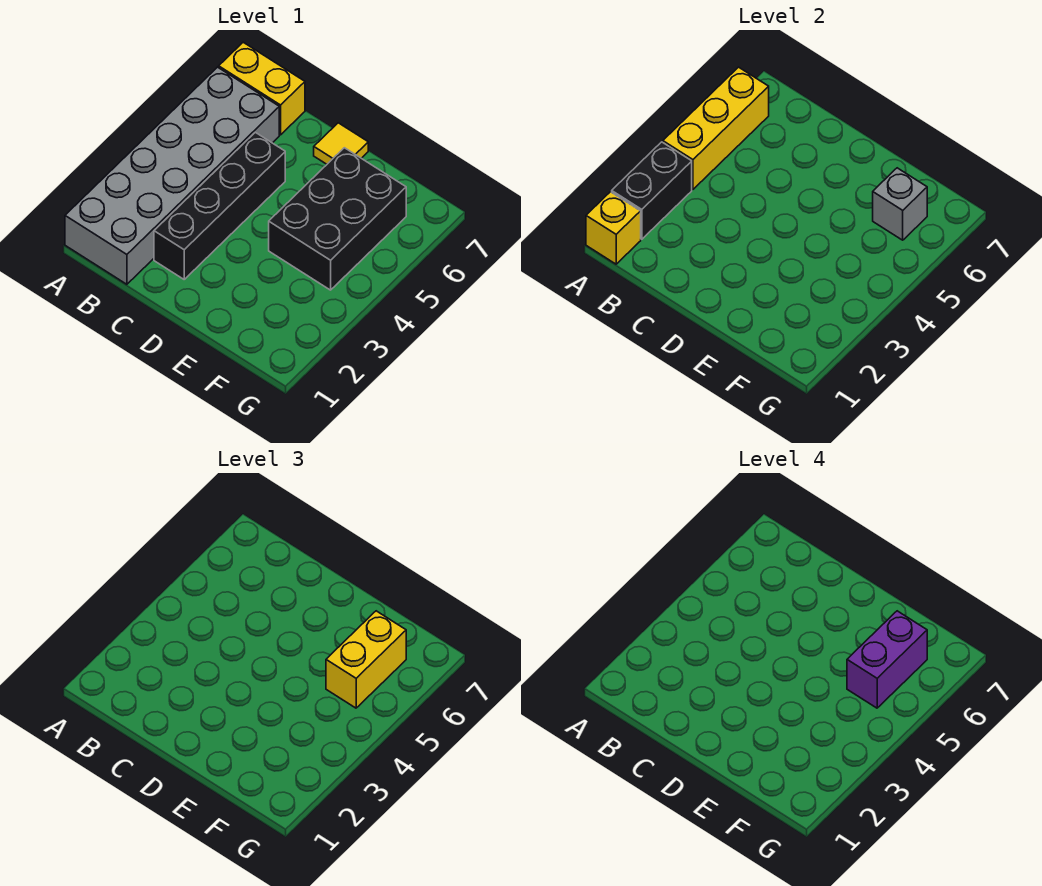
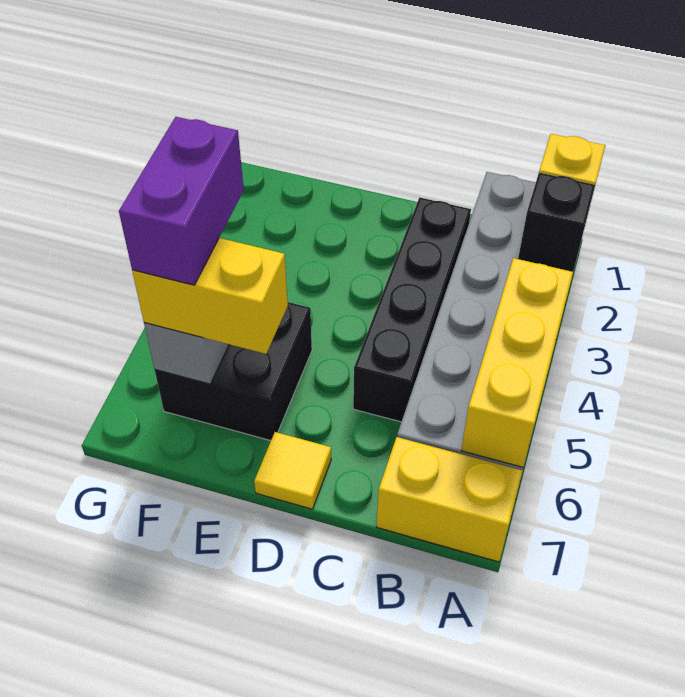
black brick A2:A3 level 2 -> black brick A2 level 2
black brick E4:F6 level 1 -> black brick E5:F6 level 1
yellow brick F5:F6 level 3 -> yellow brick E6:F6 level 3

